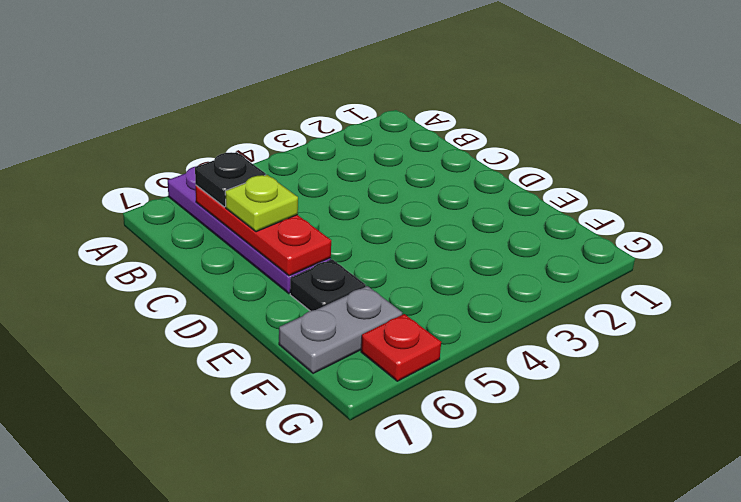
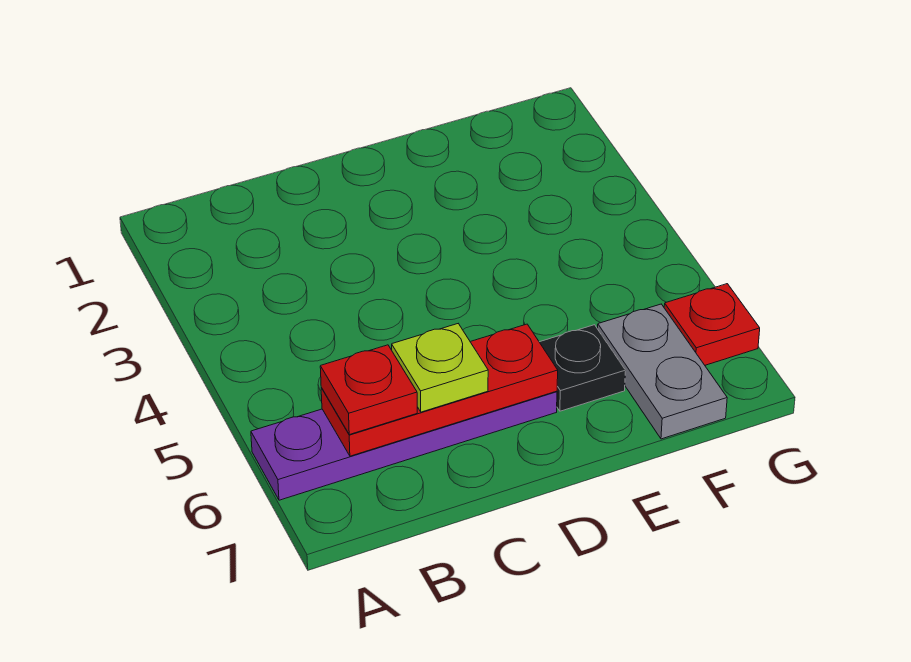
black plate B6 level 3 -> red plate B6 level 3

